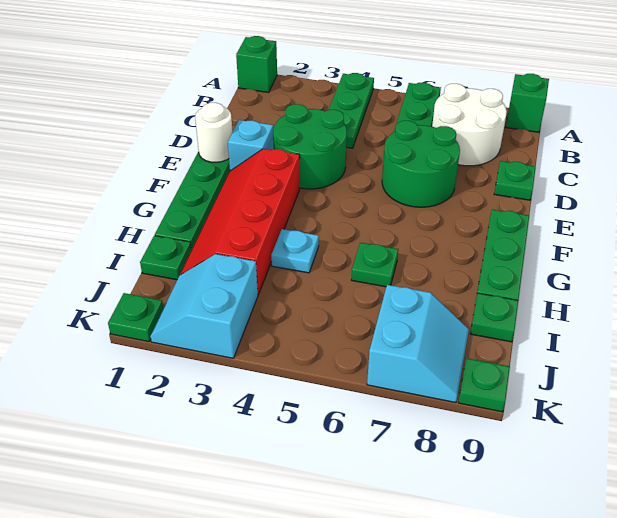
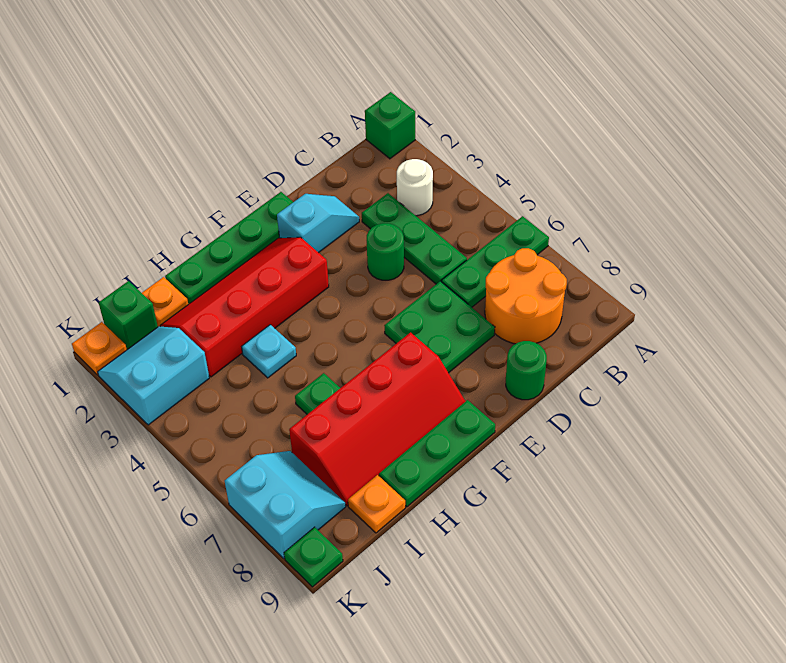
green plate A4:C4 level 1 -> green plate C3:C5 level 1
green brick A9 level 1 -> green brick J1 level 1
white round brick B7:C8 level 1 -> orange round brick B7:C8 level 1
green round brick D3:E4 level 1 -> green round brick D4 level 1
green round brick D6:E7 level 1 -> green plate D6:E7 level 1
green plate D9 level 1 -> green round brick D9 level 1
white round brick E1 level 2 -> white round brick B3 level 1
none -> red slope F7:I8 level 1 top 7
green plate I1 level 1 -> orange plate I1 level 1
green plate I9 level 1 -> orange plate I9 level 1
cyan slope J7:K8 level 1 top 7 -> cyan slope J7:K8 level 1 top K
green plate K1 level 1 -> orange plate K1 level 1

